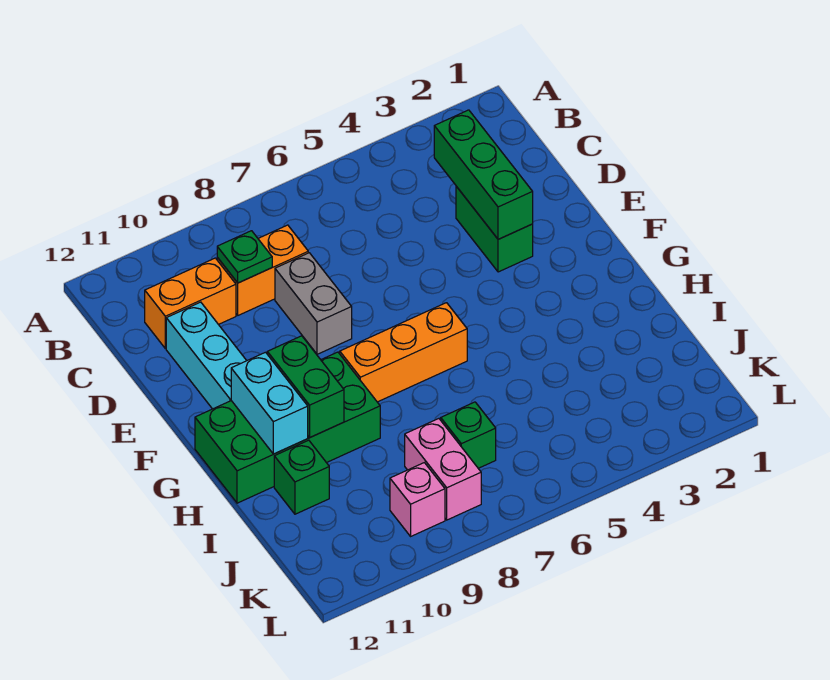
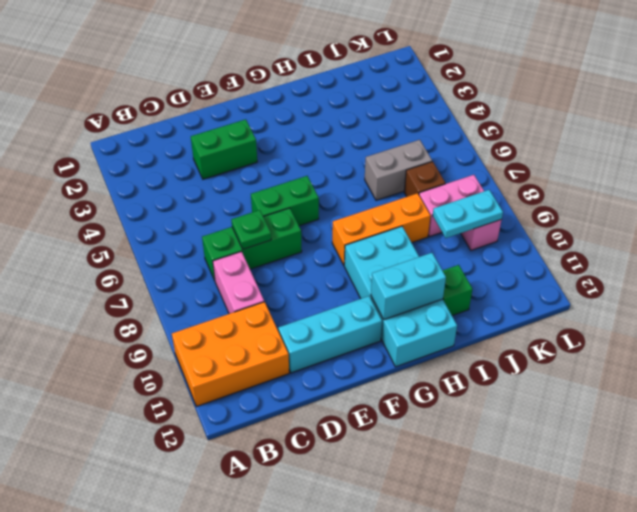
green brick C3:E3 level 2 -> green brick C7:E7 level 1
orange brick C8:C9 level 1 -> pink brick C8:C9 level 1
green plate C9 level 2 -> green plate D7 level 2
orange brick C10:C11 level 1 -> orange brick A10:C11 level 1
grey brick D8:E8 level 1 -> grey brick I6:J6 level 1
orange brick G6:G8 level 1 -> orange brick G8:I8 level 1
green brick G9:H12 level 1 -> cyan brick G9:H12 level 1
green brick G10:H10 level 2 -> green brick E6:F6 level 1
green brick J7 level 1 -> brown brick J7 level 1
none -> cyan plate J9:K9 level 2

